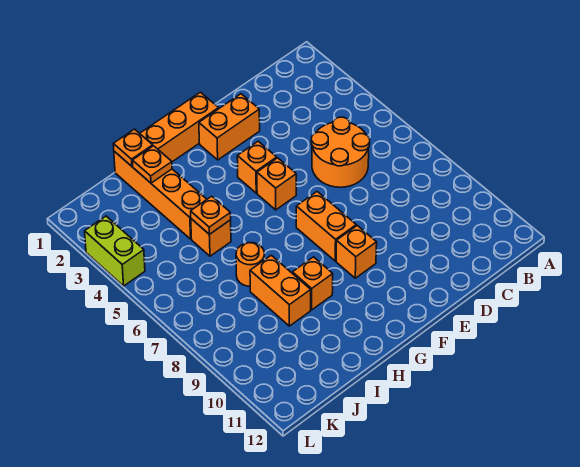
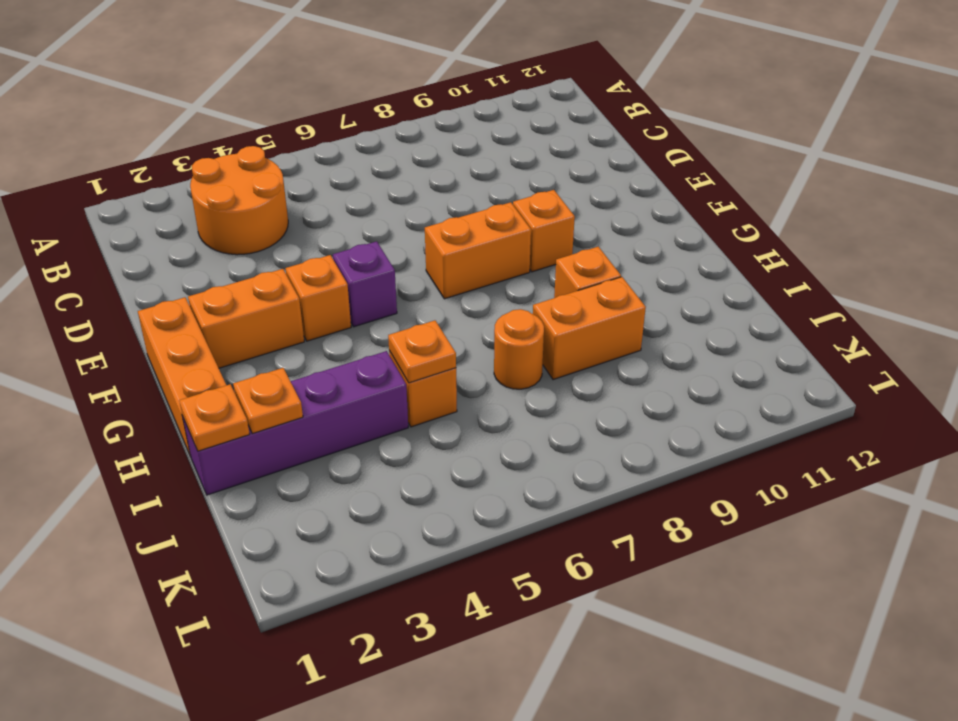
orange round brick C5:D6 level 1 -> orange round brick B3:C4 level 1
orange brick E2:F2 level 1 -> orange brick F2:F3 level 1
orange brick F5 level 1 -> purple brick F5 level 1
orange brick I1:I4 level 1 -> purple brick I1:I4 level 1
lime brick L3:L4 level 1 -> none

